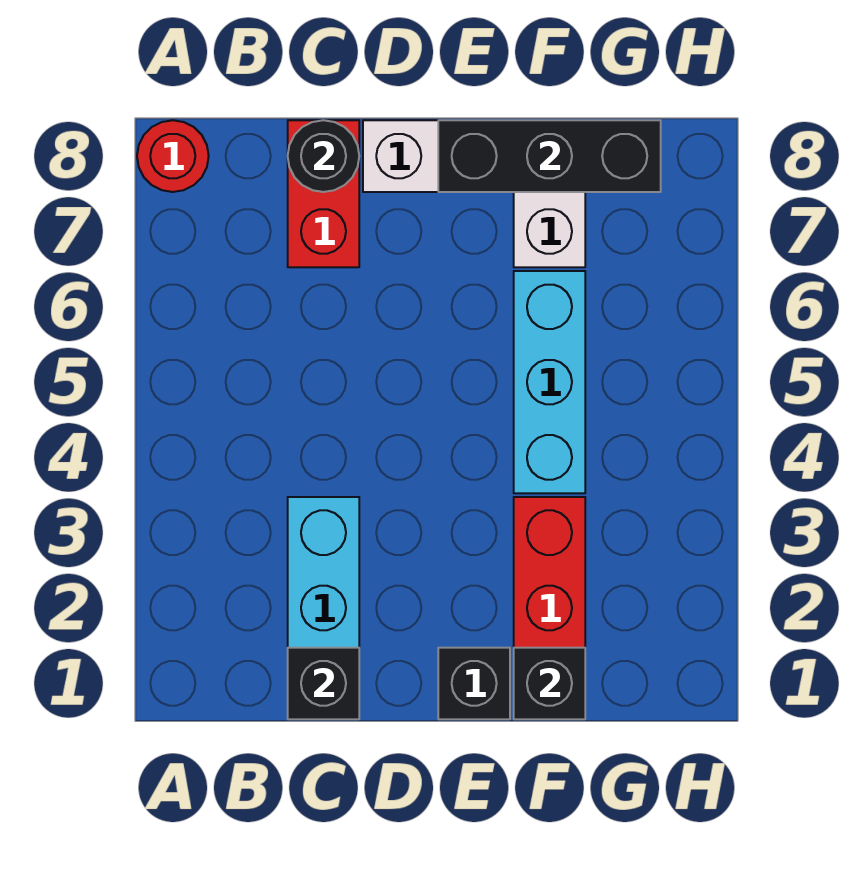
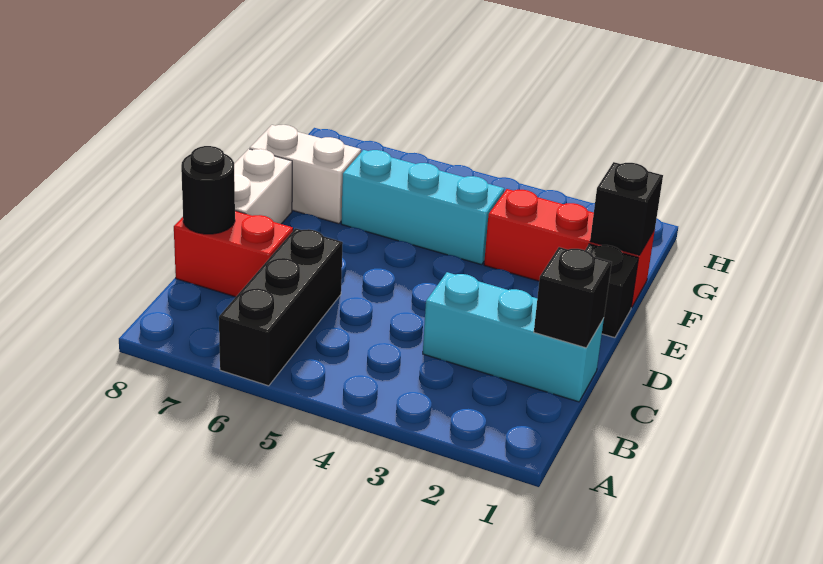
red round brick A8 level 1 -> none
black brick E8:G8 level 2 -> black brick A6:C6 level 1

